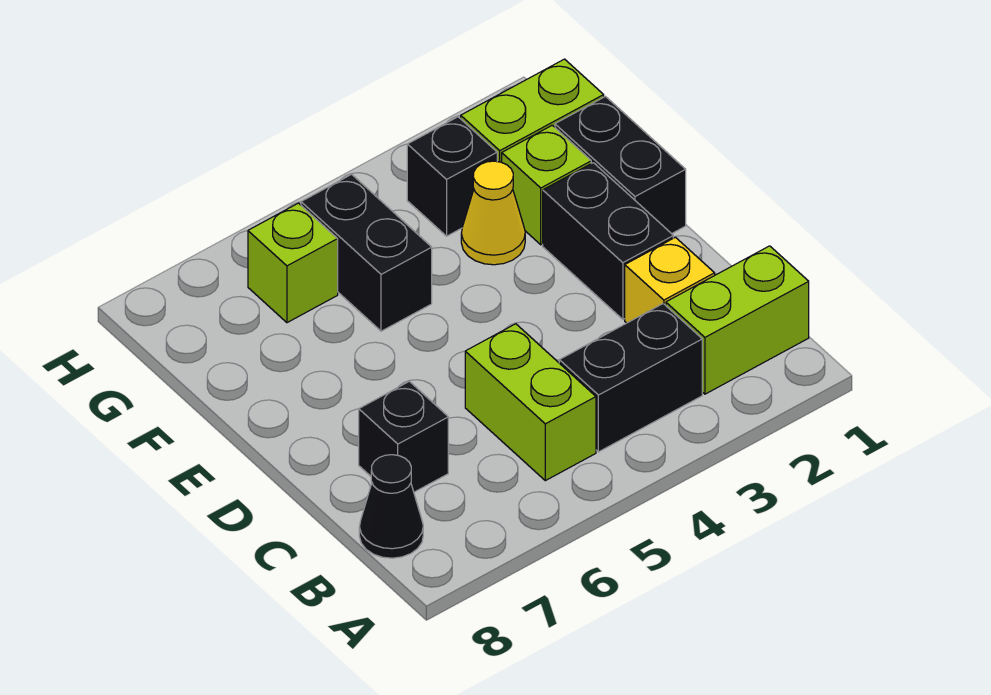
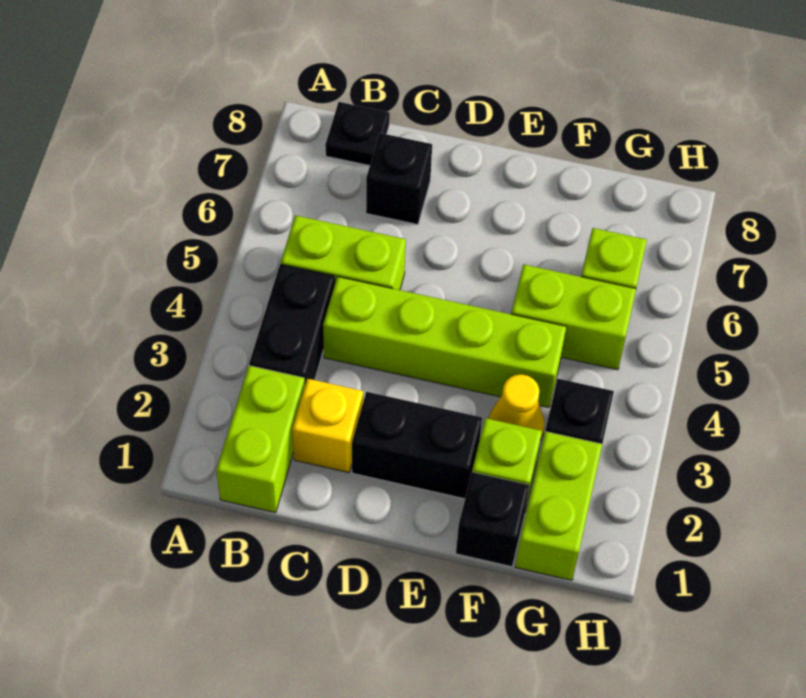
black cone B8 level 1 -> black plate B8 level 1
none -> lime brick C4:F4 level 1
black brick E1:F1 level 1 -> black brick F1 level 1
black brick F5:G5 level 1 -> lime brick F5:G5 level 1

